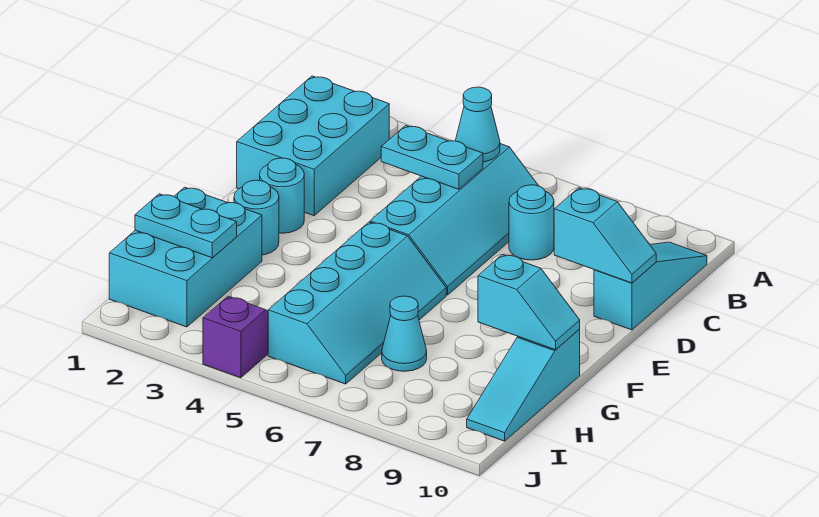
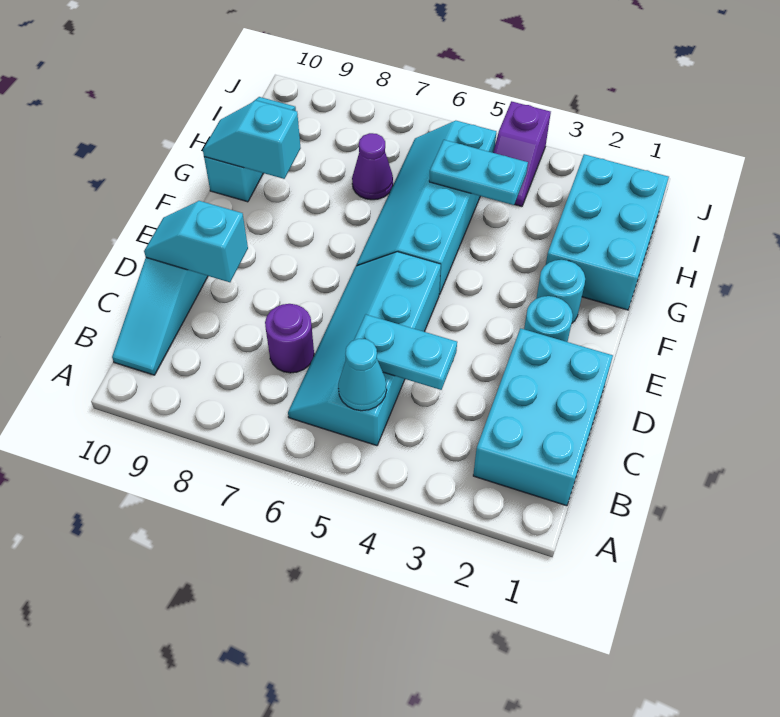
cyan round brick C7 level 1 -> purple round brick C7 level 1
cyan plate H1:H2 level 2 -> cyan plate H4:H5 level 2
cyan cone H7 level 1 -> purple cone H7 level 1

